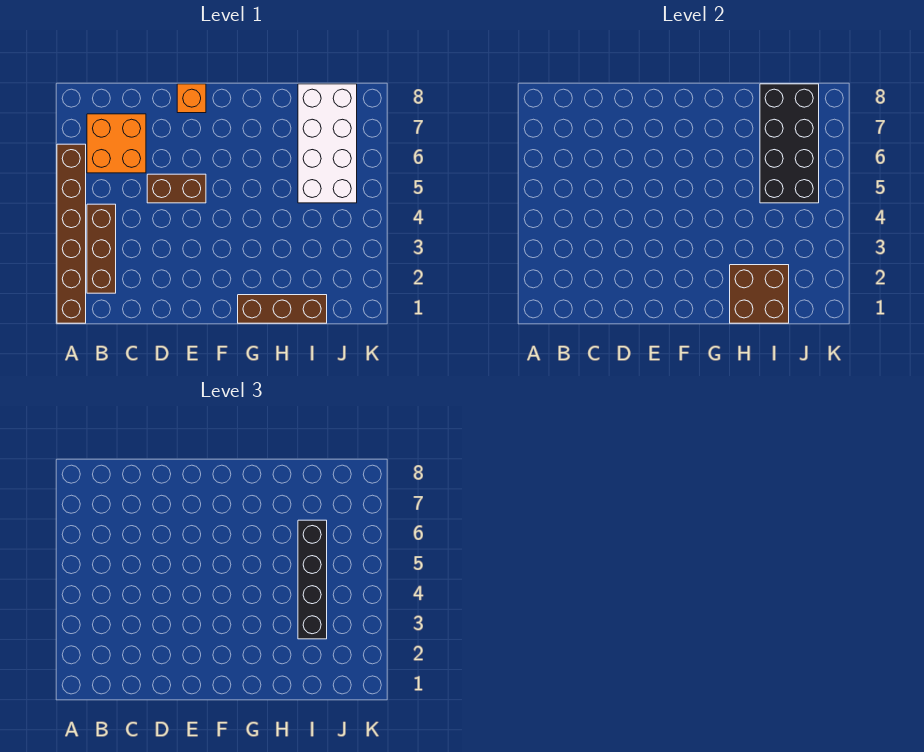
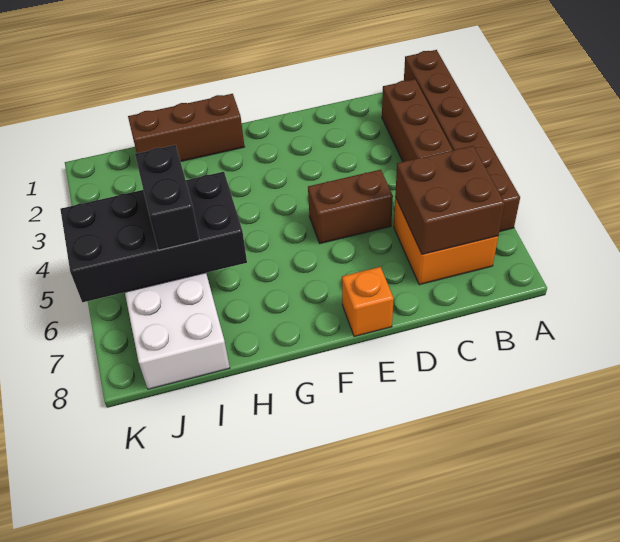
brown brick H1:I2 level 2 -> brown brick B6:C7 level 2
black brick I3:I6 level 3 -> black brick I5:I6 level 3
black brick I5:J8 level 2 -> black brick H5:K6 level 2

